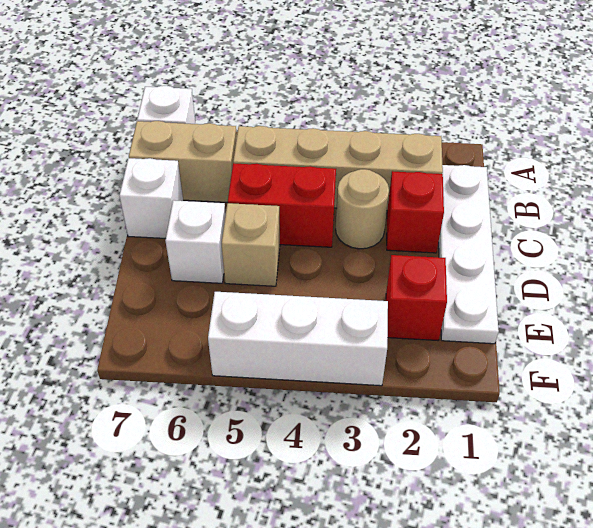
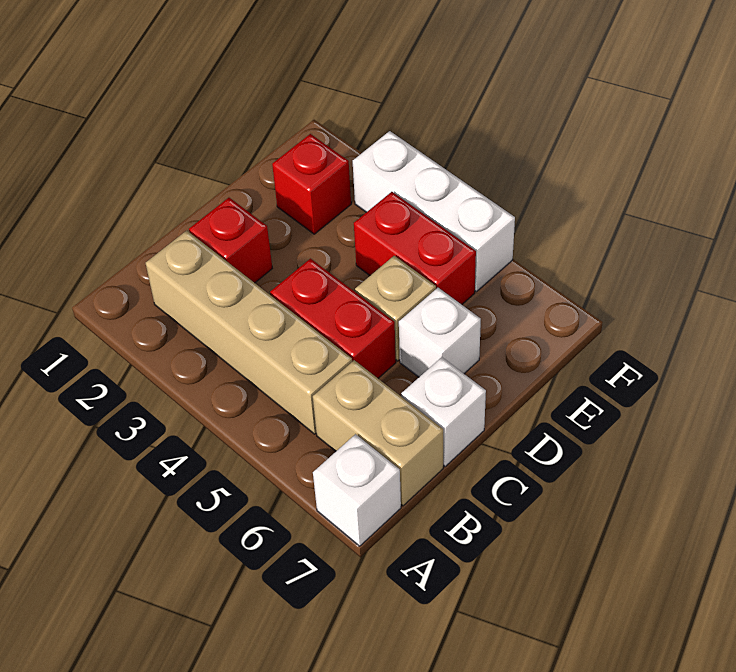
white plate B1:E1 level 1 -> none
tan round brick C3 level 1 -> none
none -> red brick E4:E5 level 1

